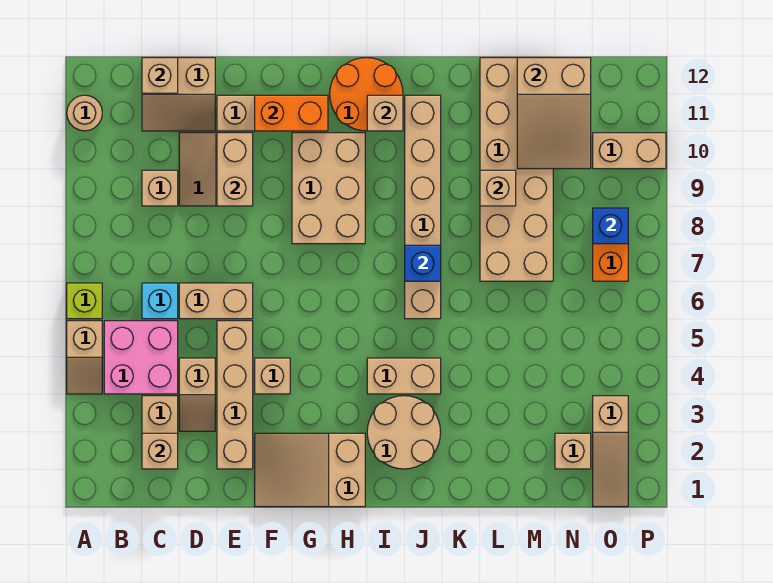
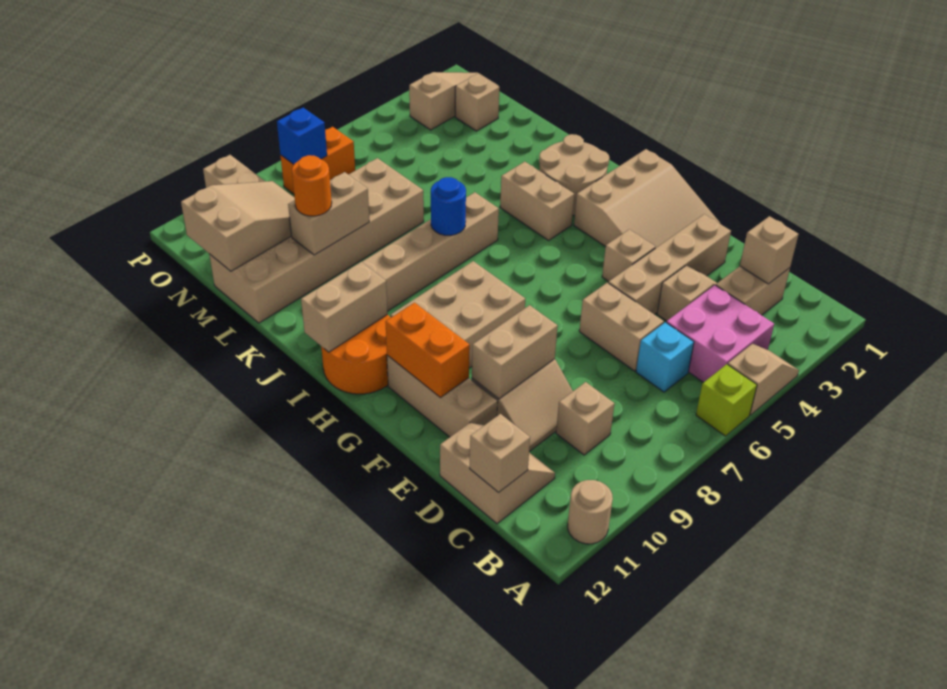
tan slope F1:H2 level 1 top H -> tan slope F1:H3 level 1 top H
tan brick I11 level 2 -> tan brick I11:I12 level 2
blue brick J7 level 2 -> blue round brick J7 level 2
tan brick L9 level 2 -> tan brick L9:L10 level 2
none -> orange round brick L10 level 3

